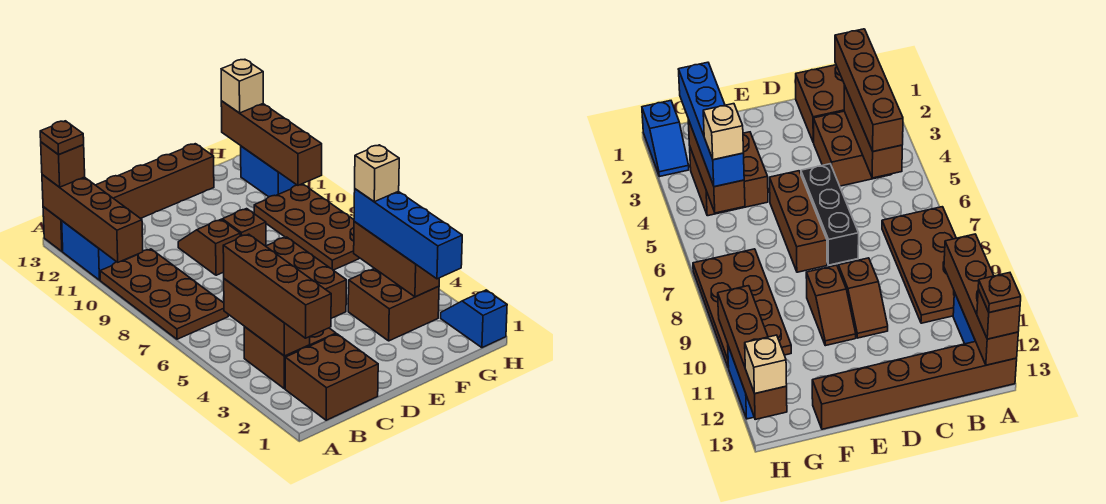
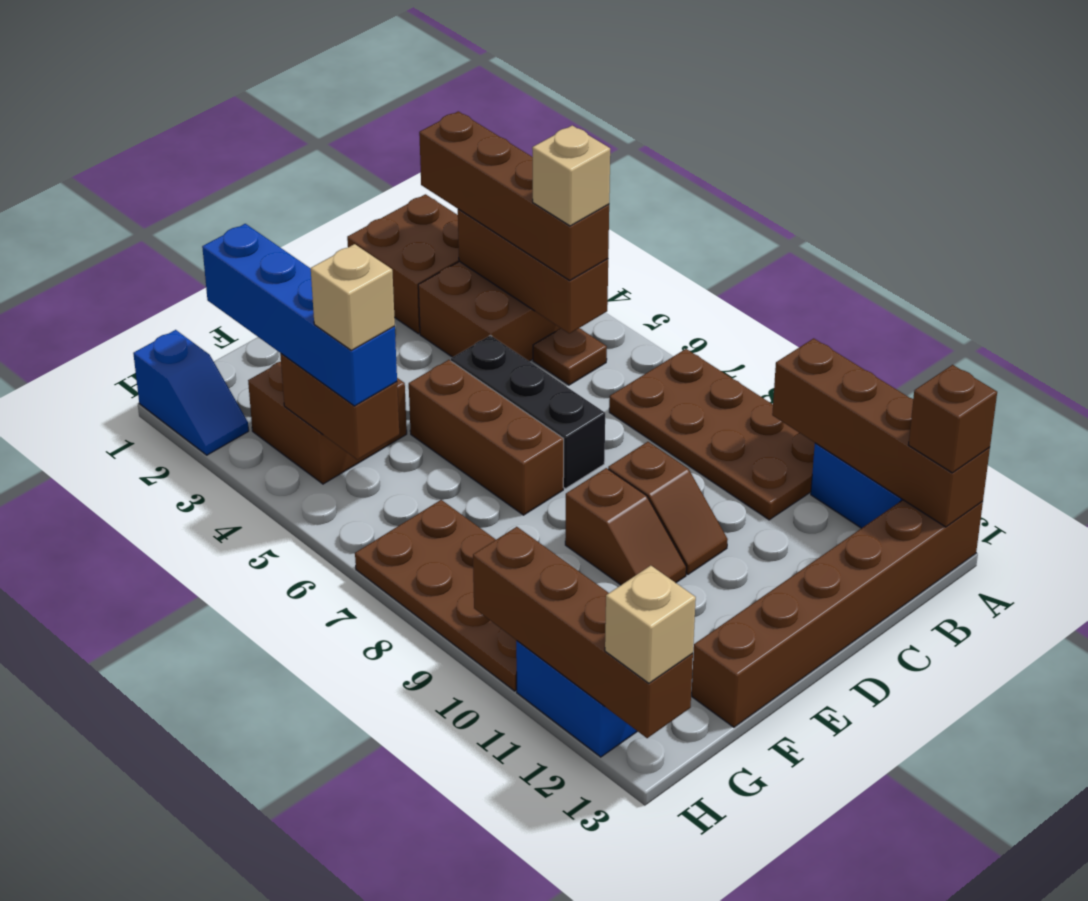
brown plate A13 level 4 -> brown plate B5 level 1
none -> tan brick B5 level 4
brown brick G3:G5 level 2 -> brown brick G4:G5 level 2

